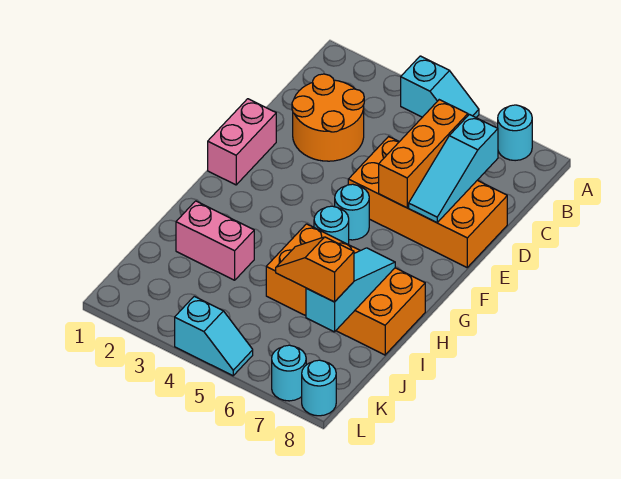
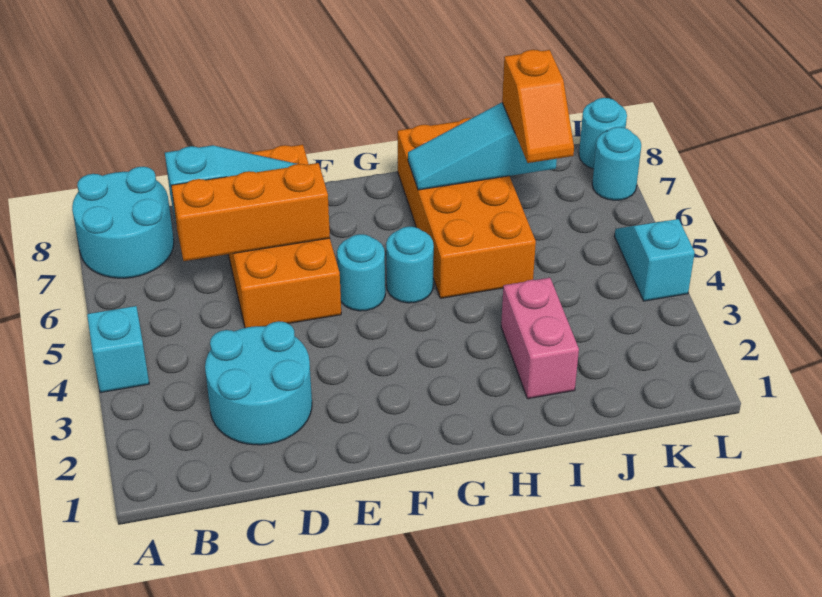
cyan round brick A7 level 1 -> cyan round brick A7:B8 level 1
orange round brick C2:D3 level 1 -> cyan round brick C2:D3 level 1
pink brick E1:F1 level 1 -> none

